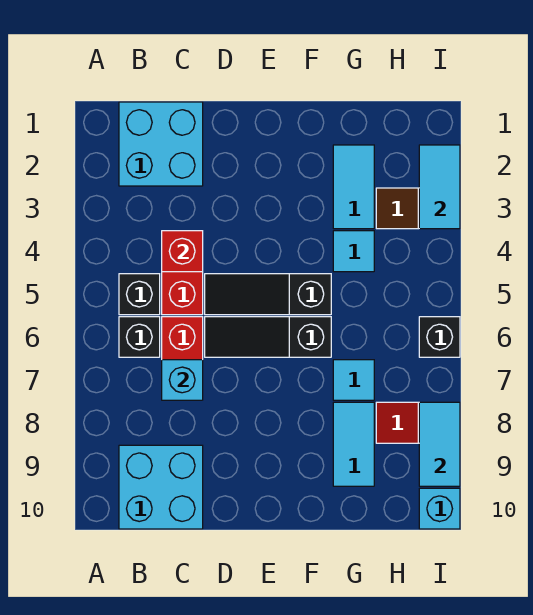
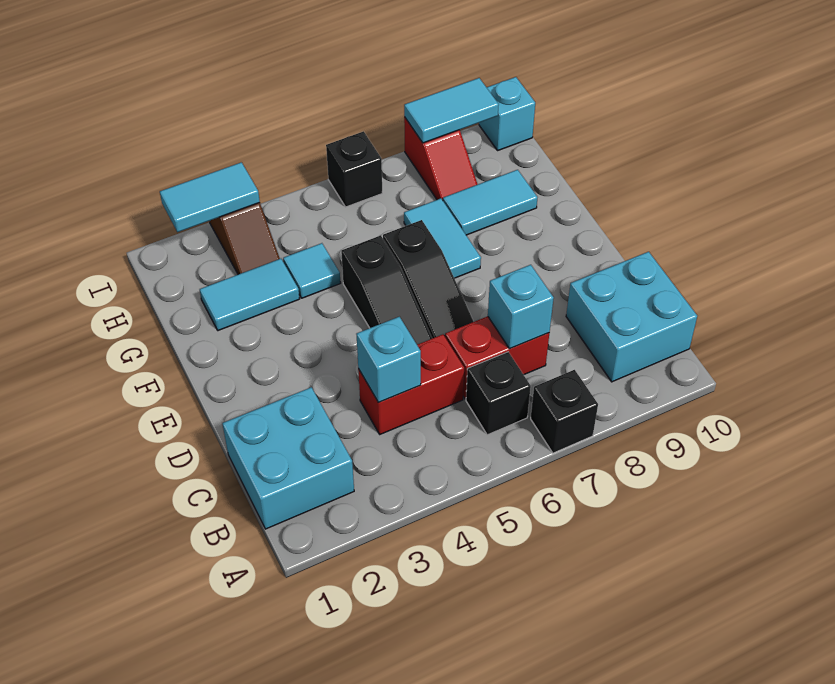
black brick B5 level 1 -> black brick A7 level 1
red brick C4 level 2 -> cyan brick C4 level 2
cyan tile G7 level 1 -> cyan tile F7:G7 level 1

